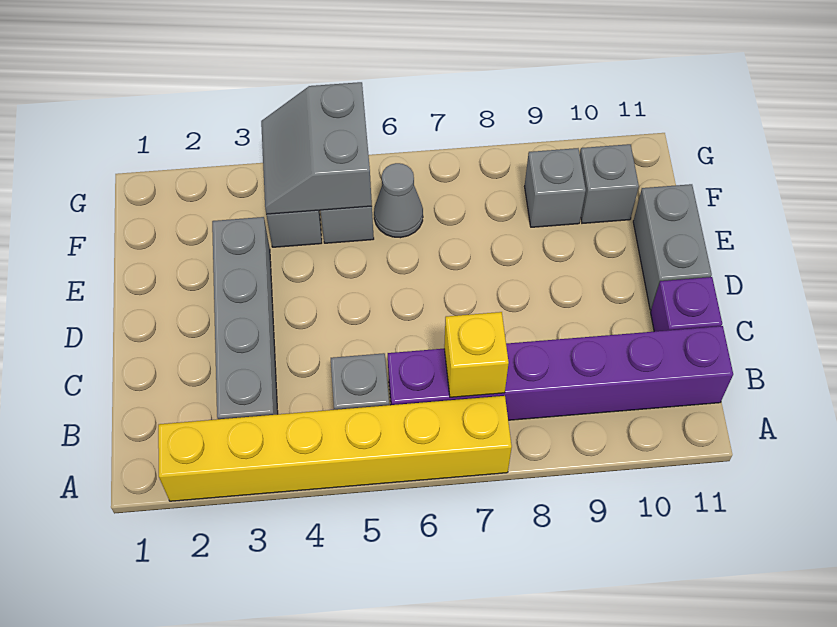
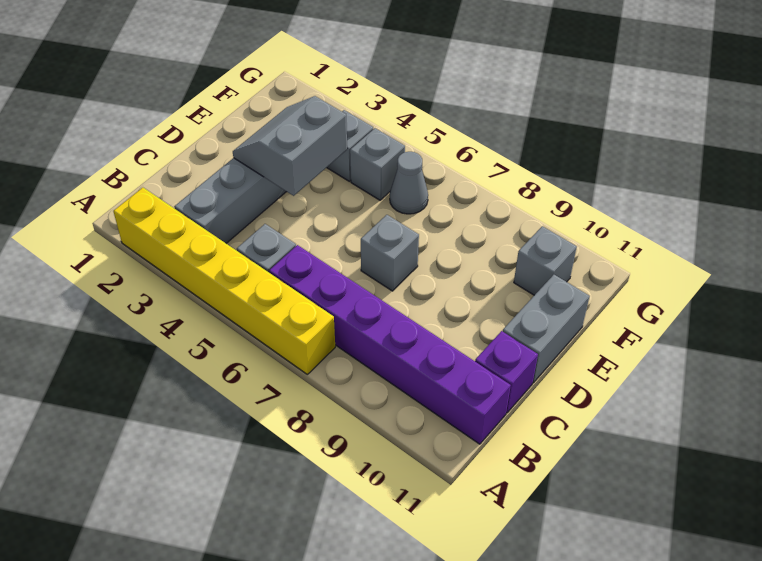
yellow brick B7 level 2 -> none
grey slope F4:G5 level 2 top 5 -> grey slope D3:E4 level 2 top 4
grey brick F9 level 1 -> grey brick D7 level 1

